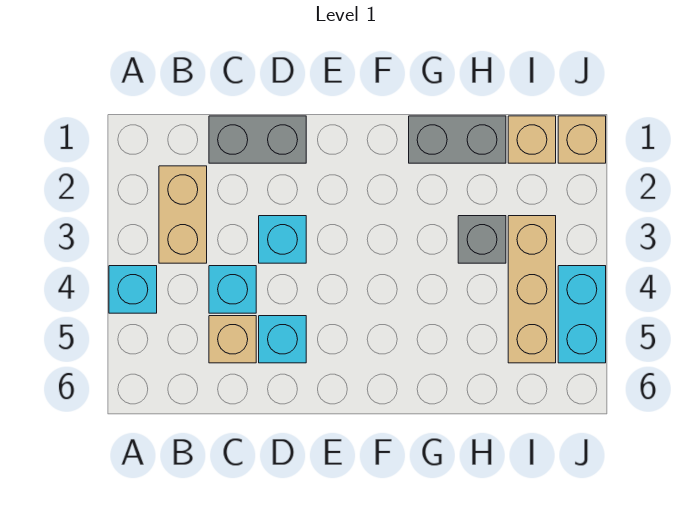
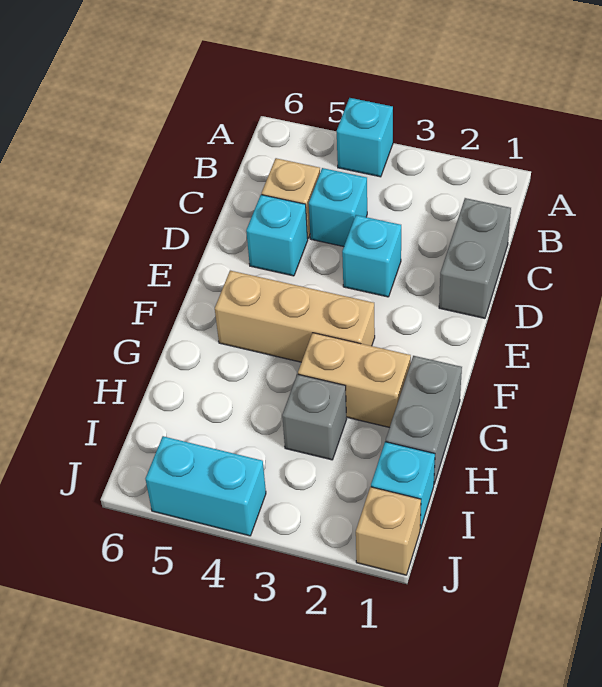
tan brick B2:B3 level 1 -> tan brick G2:G3 level 1
tan brick I1 level 1 -> cyan brick I1 level 1
tan brick I3:I5 level 1 -> tan brick F3:F5 level 1

